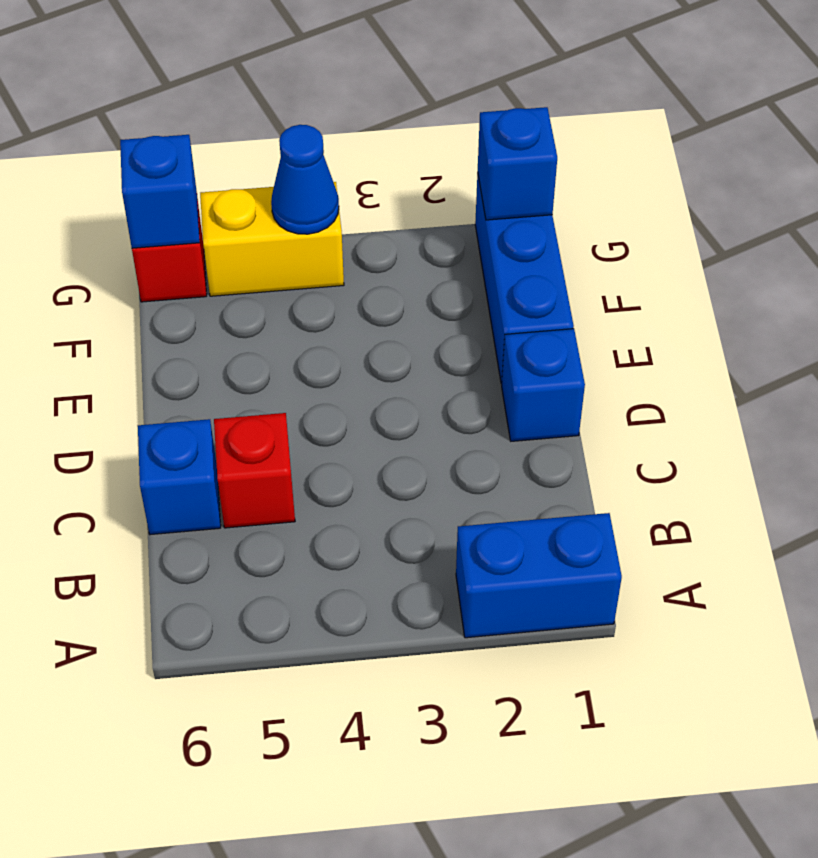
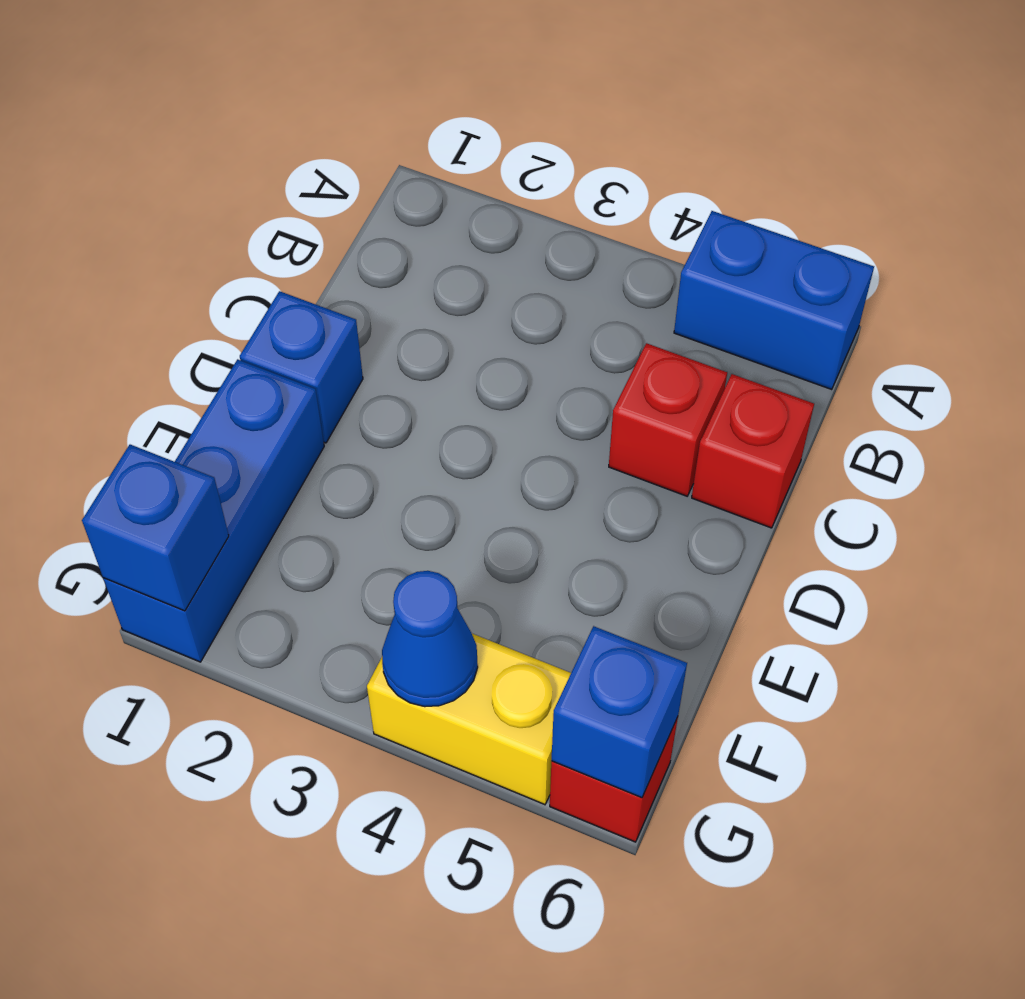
blue brick A1:A2 level 1 -> blue brick A5:A6 level 1
blue brick C6 level 1 -> red brick C6 level 1

